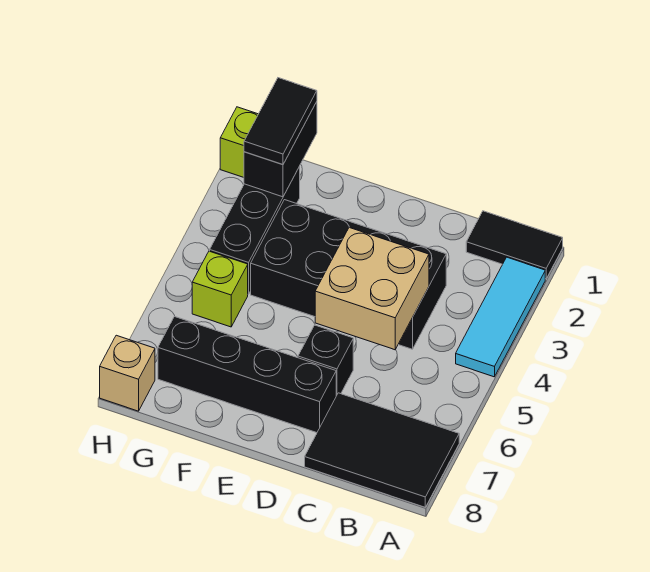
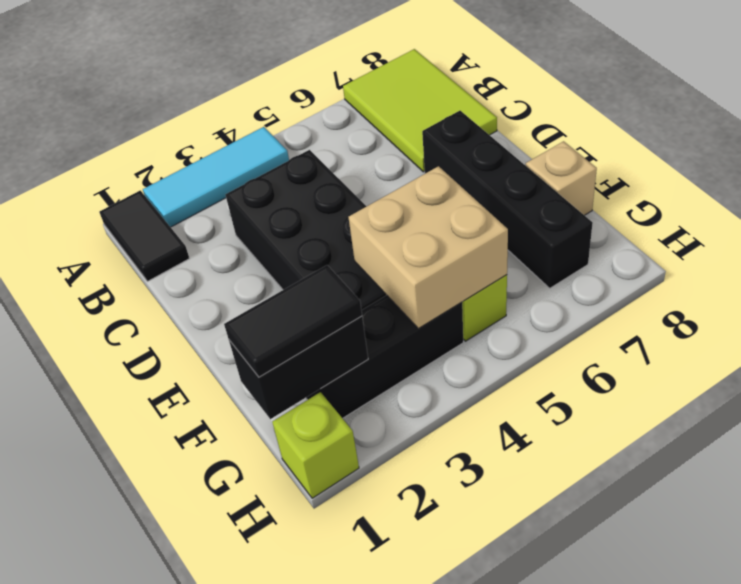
black tile A7:C8 level 1 -> lime tile A7:C8 level 1
tan brick C4:D5 level 2 -> tan brick F4:G5 level 2
black brick D6 level 1 -> none
tan brick H8 level 1 -> tan brick F8 level 1

